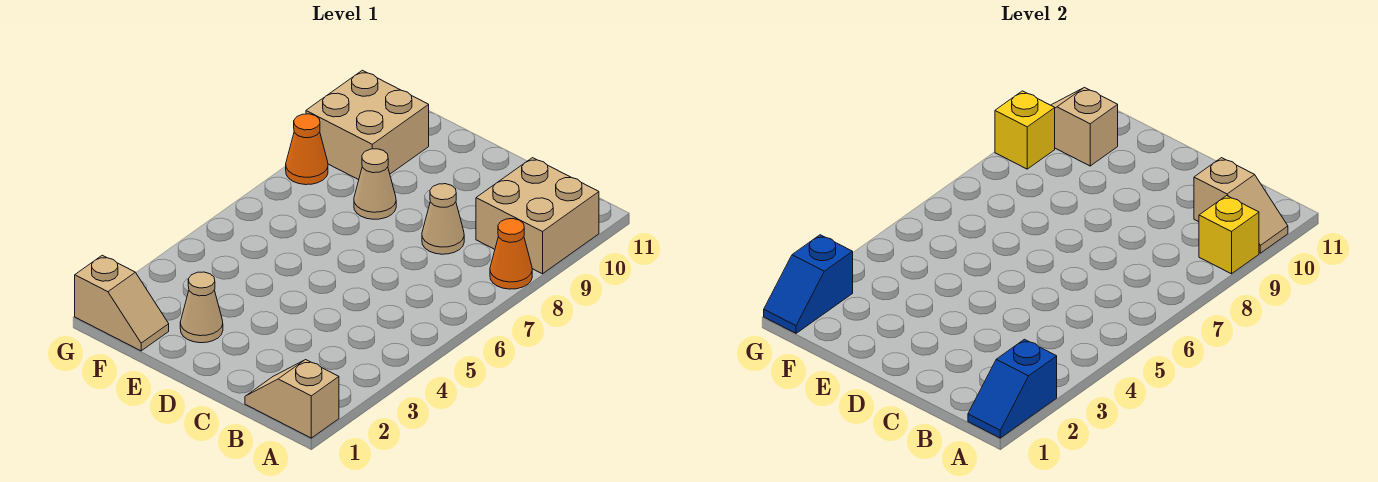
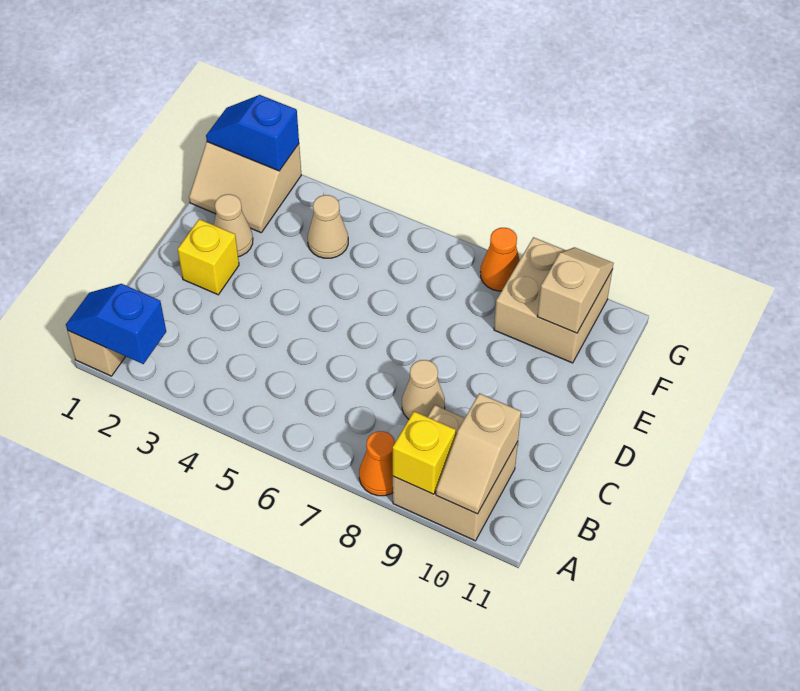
tan cone E8 level 1 -> tan cone F4 level 1
tan slope F1:G1 level 1 top G -> tan slope F1:G2 level 1 top G
yellow brick G9 level 2 -> yellow brick D2 level 1

